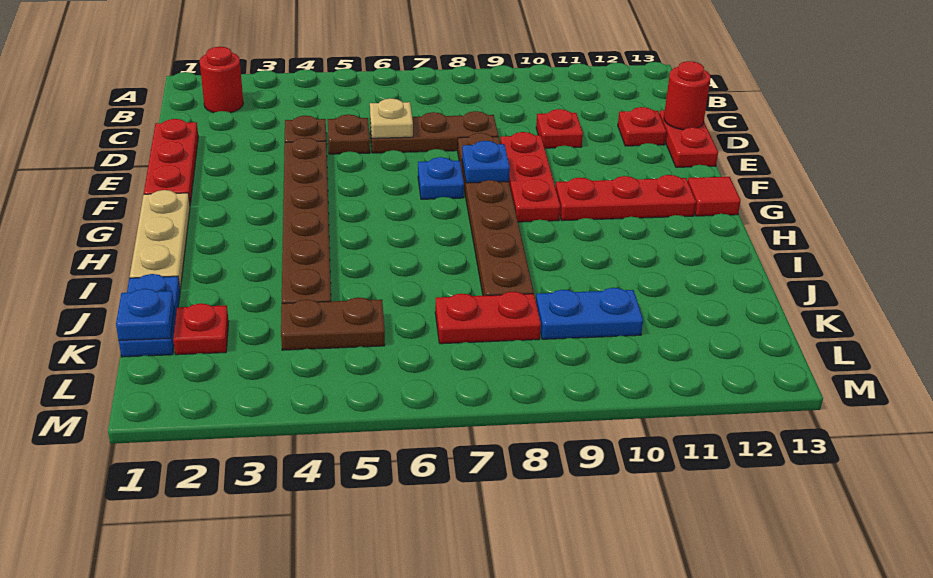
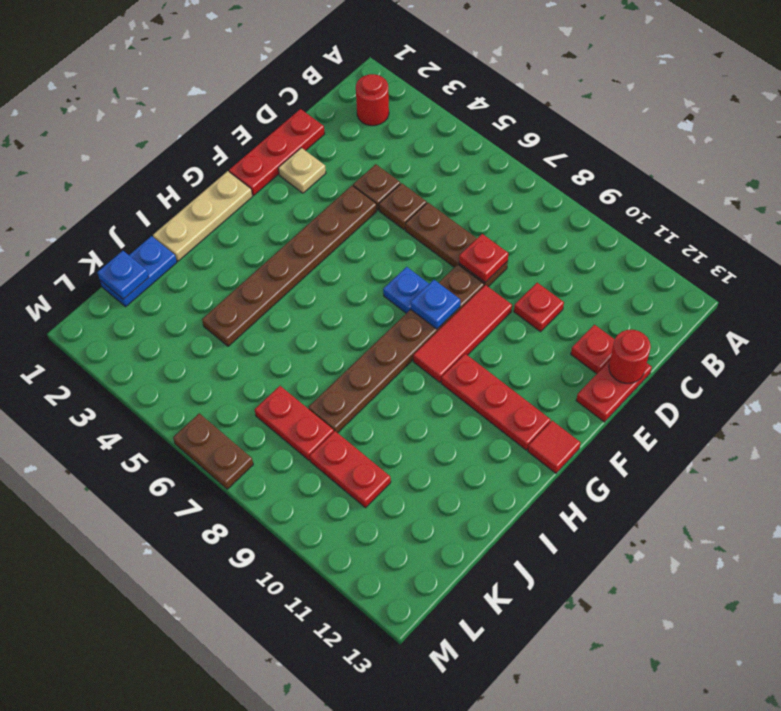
tan plate D6 level 2 -> tan plate E2 level 1
red plate E9:G9 level 1 -> red tile E9:G9 level 1
red plate K2 level 1 -> red plate D8 level 2
brown plate K4:K5 level 1 -> brown plate M6:M7 level 1
blue plate K9:K10 level 1 -> red plate K9:K10 level 1

